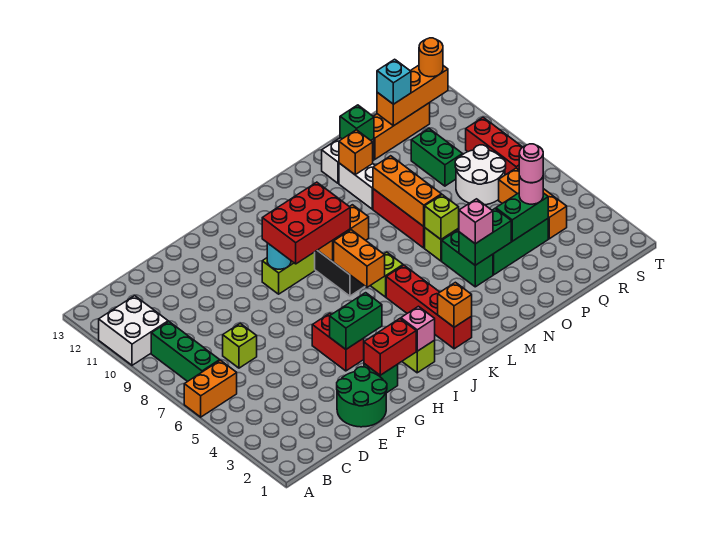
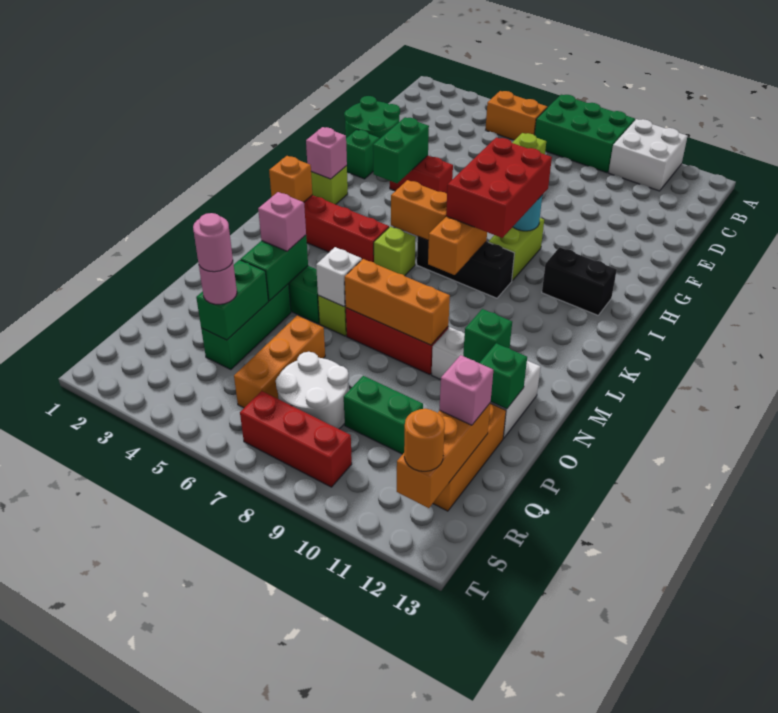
orange brick A6:B6 level 1 -> orange brick B5:B6 level 1
green brick B7:B9 level 1 -> green brick A7:B9 level 1
red brick G2:H2 level 2 -> none
none -> black brick I11:I12 level 1
lime brick N6 level 2 -> white brick N6 level 2
orange brick N11 level 2 -> green brick N11 level 2
cyan brick Q12 level 3 -> pink brick Q12 level 3
orange brick R4:R6 level 1 -> orange brick P6:R6 level 1

